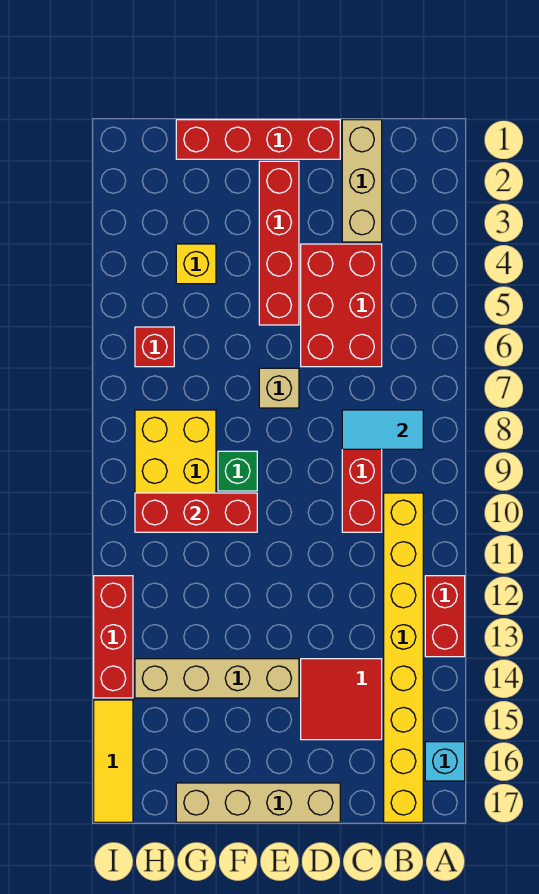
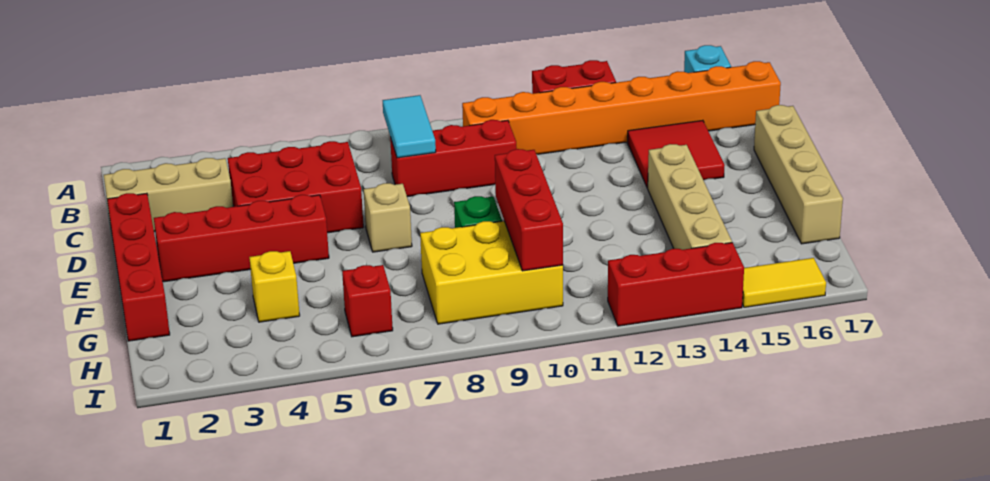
yellow brick B10:B17 level 1 -> orange brick B10:B17 level 1
yellow tile I15:I17 level 1 -> yellow tile I15:I16 level 1

